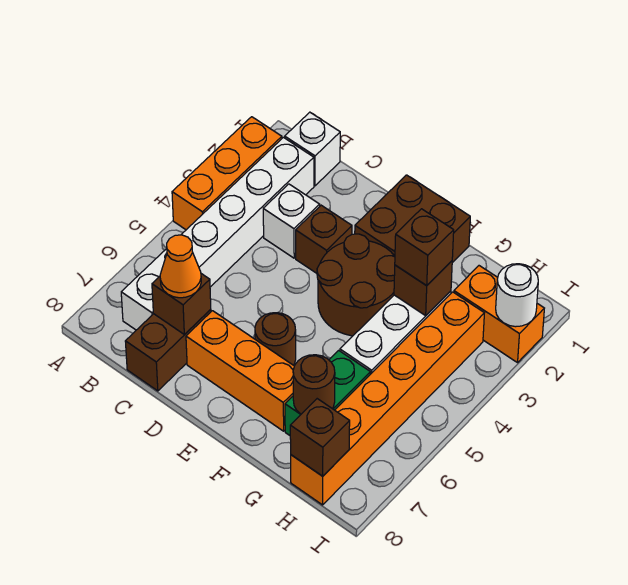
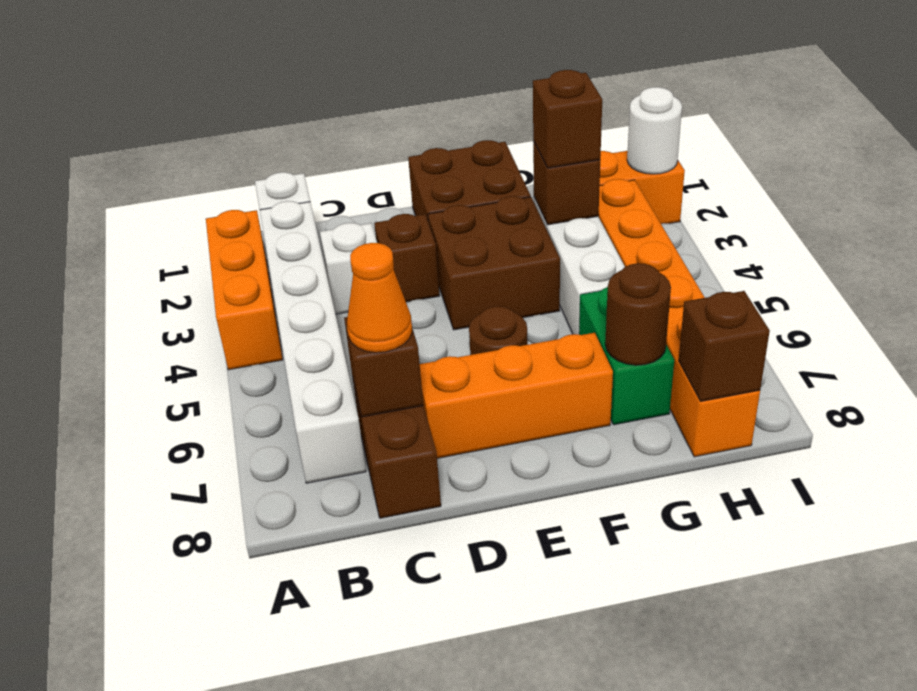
brown round brick E3:F4 level 1 -> brown brick E3:F4 level 1

